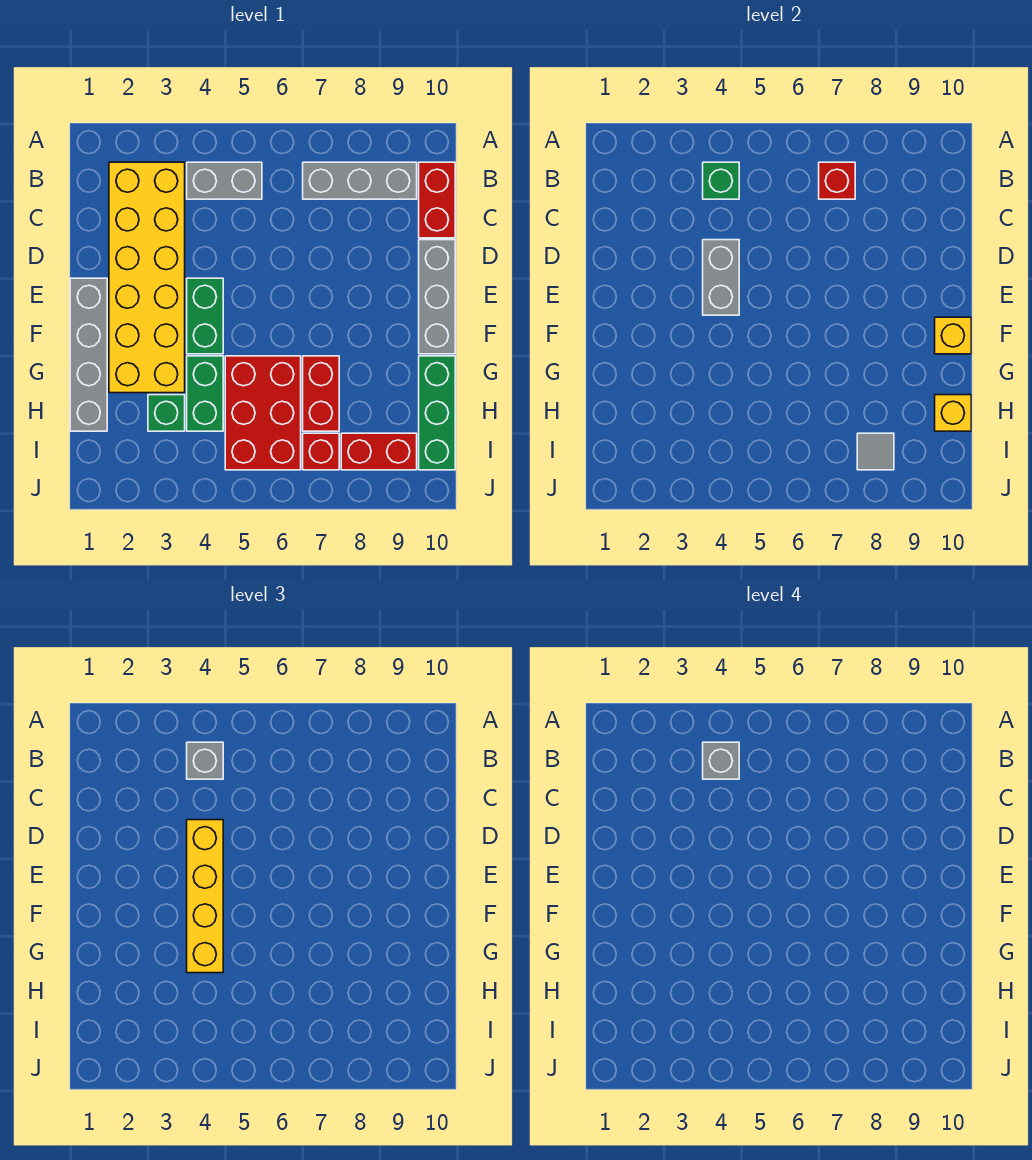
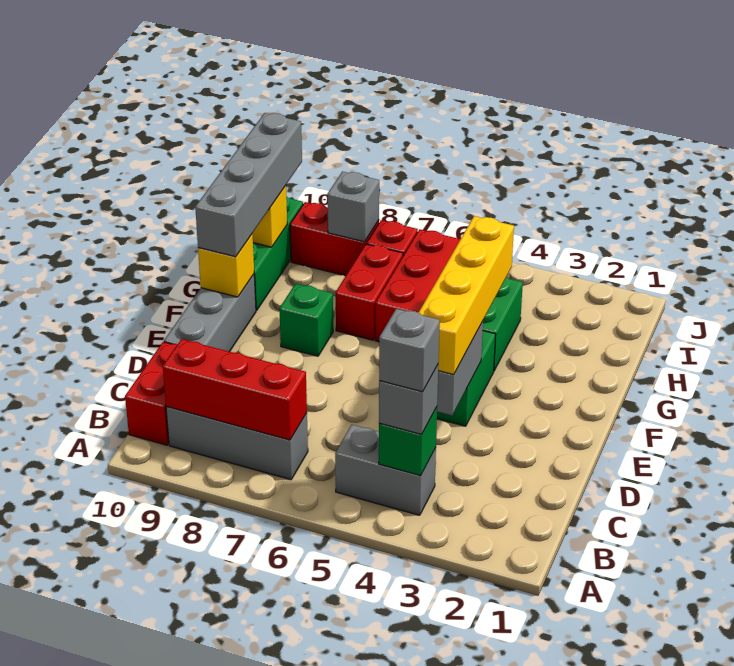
yellow brick B2:G3 level 1 -> none
red brick B7 level 2 -> red brick B7:B9 level 2
grey brick E1:H1 level 1 -> grey brick F10:I10 level 3
green brick H3 level 1 -> green brick F8 level 1
grey tile I8 level 2 -> grey brick I8 level 2

